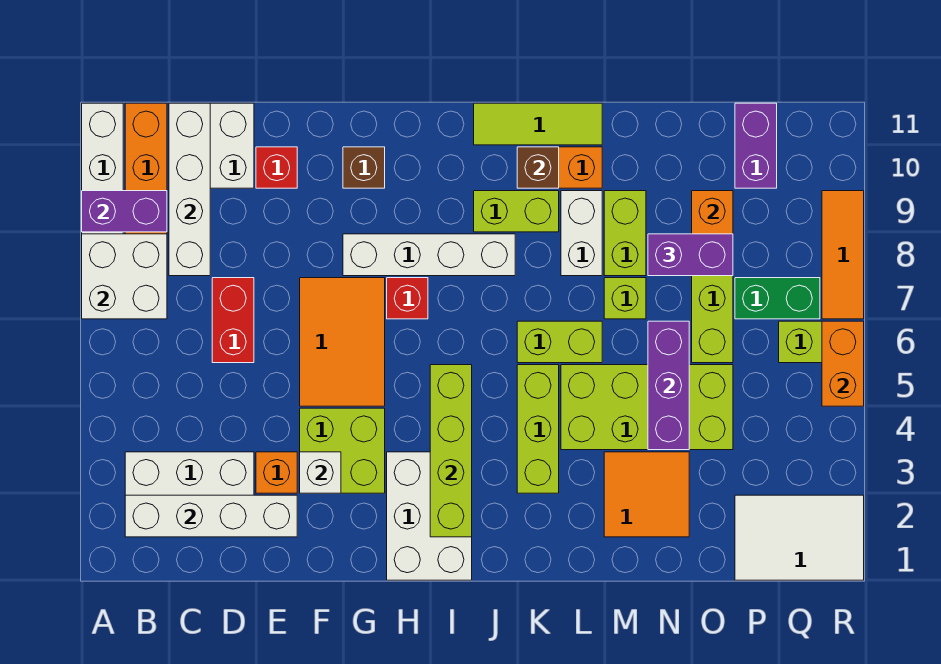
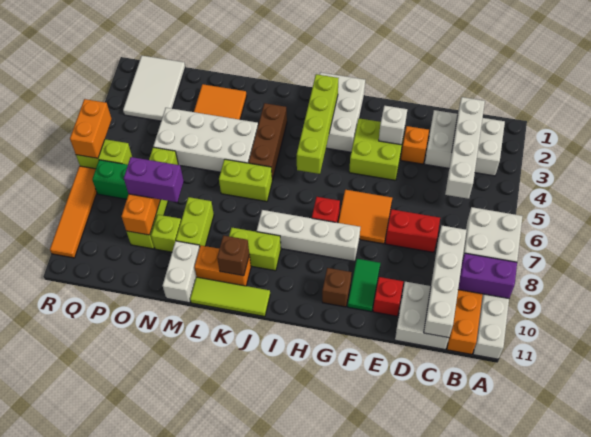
white brick B2:E2 level 2 -> white brick C2:C5 level 2
red brick D6:D7 level 1 -> red brick D7:E7 level 1
orange tile F5:G7 level 1 -> orange tile F6:G7 level 1
none -> green tile F9:F10 level 1
lime brick K3:K5 level 1 -> brown brick K3:K5 level 1
lime brick L4:O5 level 1 -> white brick L4:O5 level 1
white brick L8:L9 level 1 -> white brick M10:M11 level 1
lime brick M7 level 1 -> lime brick N9 level 1
purple brick N4:N6 level 2 -> none
white tile P1:R2 level 1 -> white tile P1:Q3 level 1
purple brick P10:P11 level 1 -> none
orange tile R7:R9 level 1 -> orange tile R7:R10 level 1

